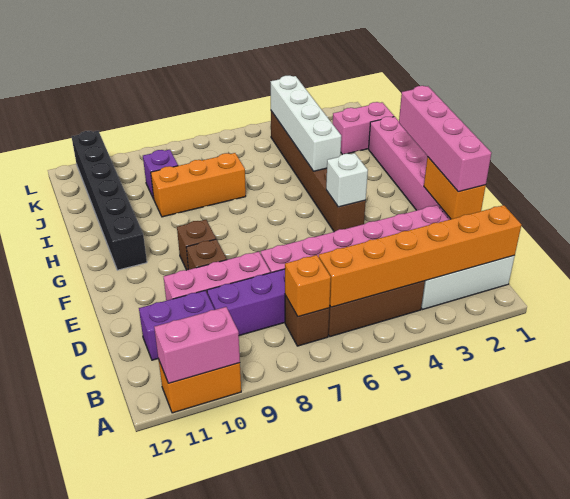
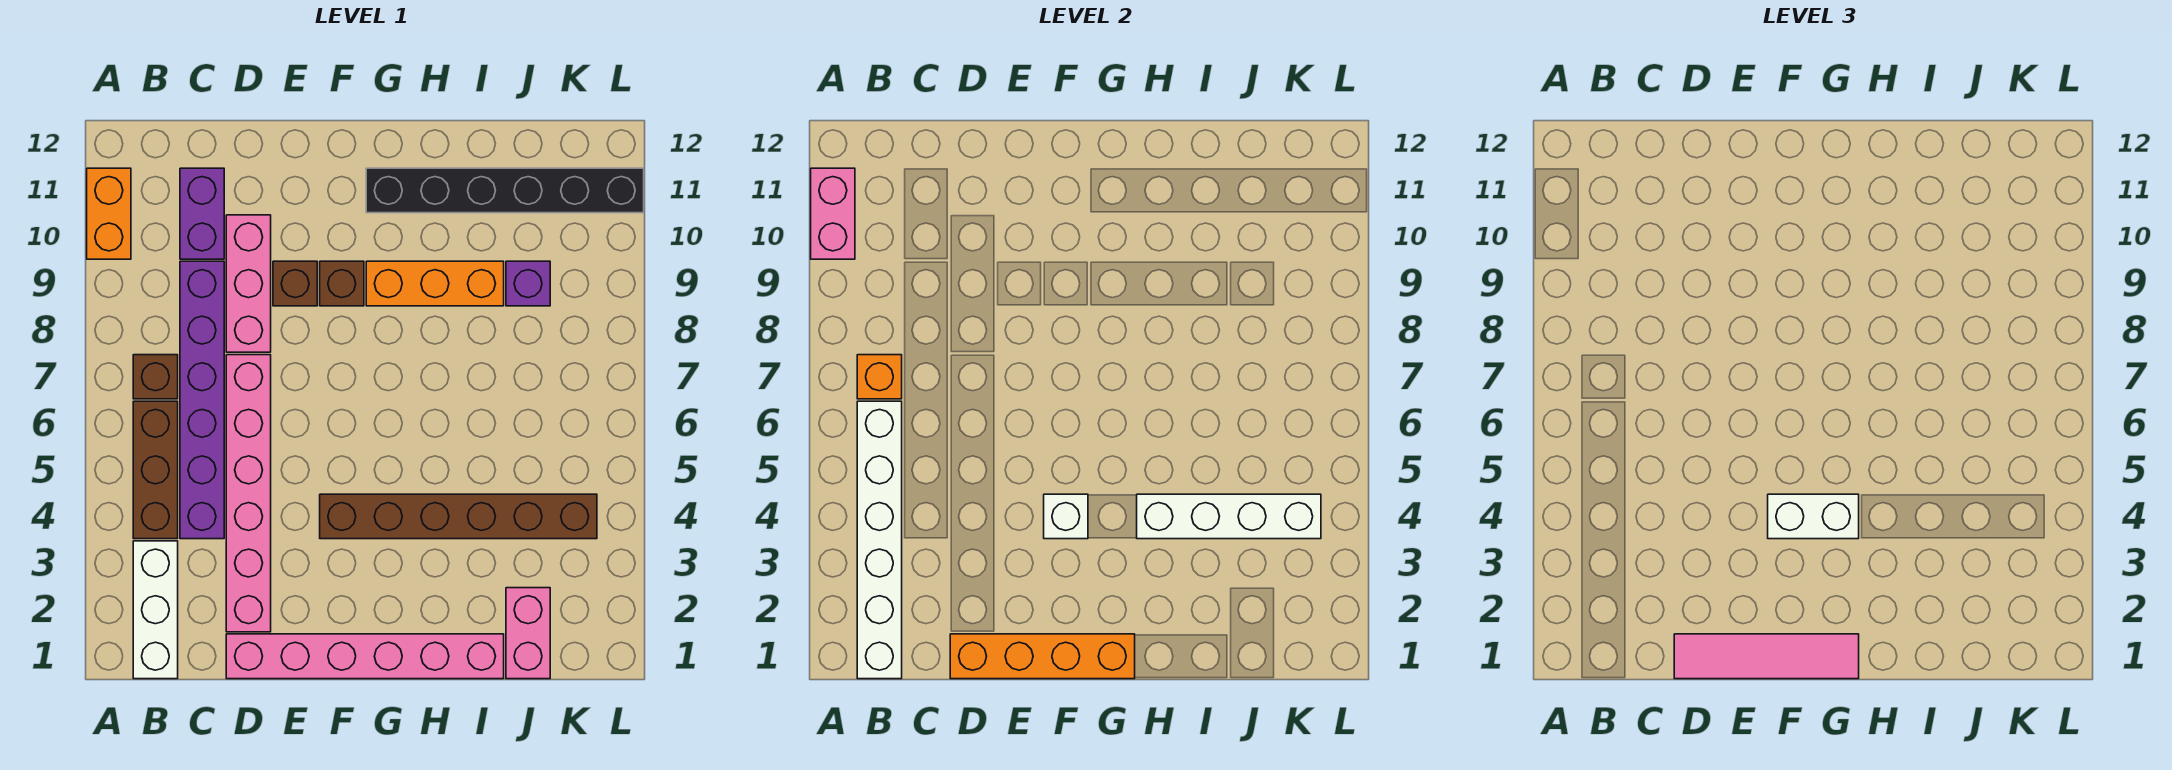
orange brick B1:B6 level 2 -> white brick B1:B6 level 2
orange brick D1:E1 level 2 -> orange brick D1:G1 level 2
pink brick D1:G1 level 3 -> pink tile D1:G1 level 3
none -> white brick F4:G4 level 3
orange brick I7:I9 level 1 -> orange brick G9:I9 level 1

